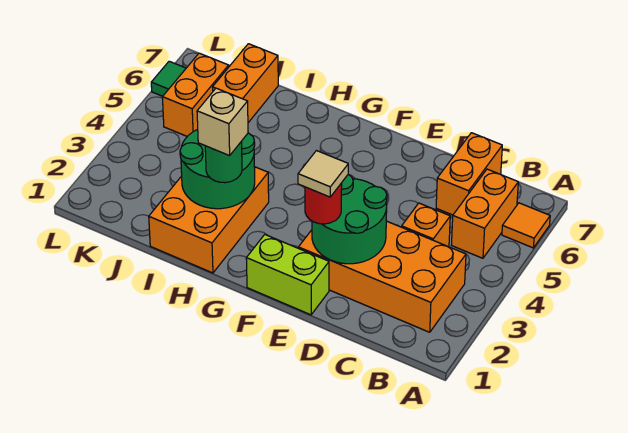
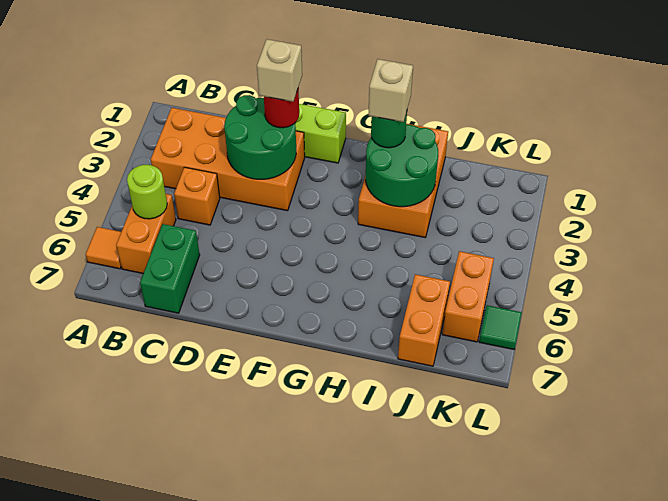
none -> lime round brick B5 level 2
orange brick C6:C7 level 1 -> green brick C6:C7 level 1
tan tile E2 level 4 -> tan brick E2 level 4

